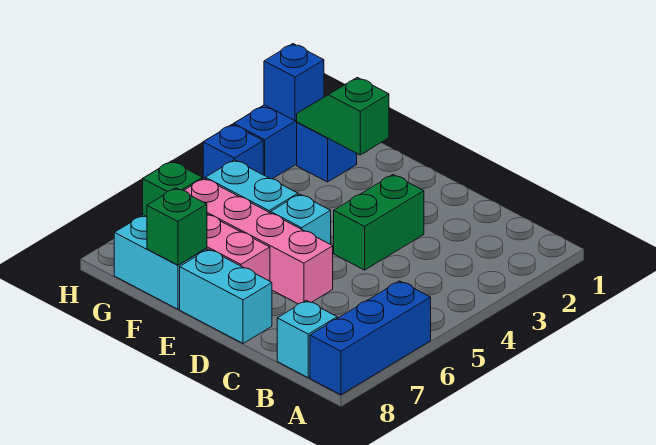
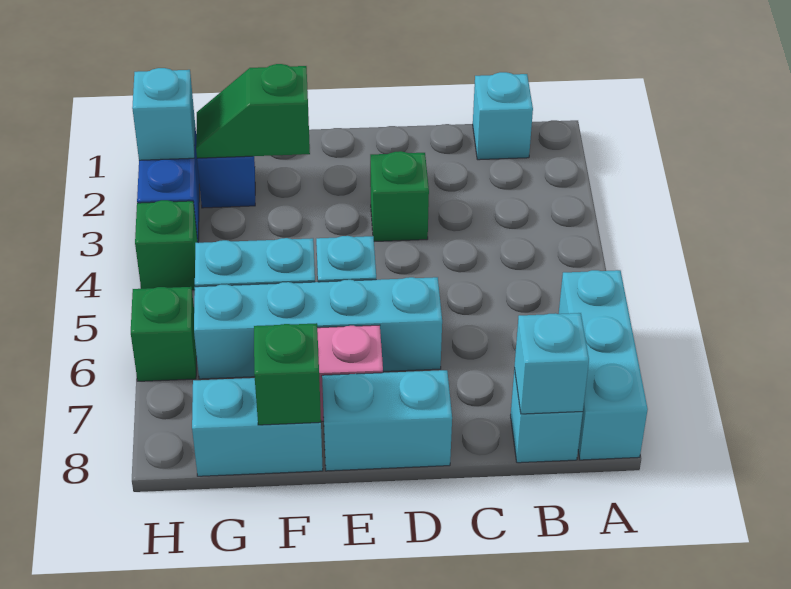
blue brick A6:A8 level 1 -> cyan brick A6:A8 level 1
none -> cyan brick B1 level 1
none -> cyan brick B8 level 2
green brick D3:D4 level 1 -> green brick D3 level 1
pink brick D6:G6 level 1 -> cyan brick D6:G6 level 1
blue brick H2 level 2 -> cyan brick H2 level 2
blue brick H4 level 1 -> green brick H4 level 1

